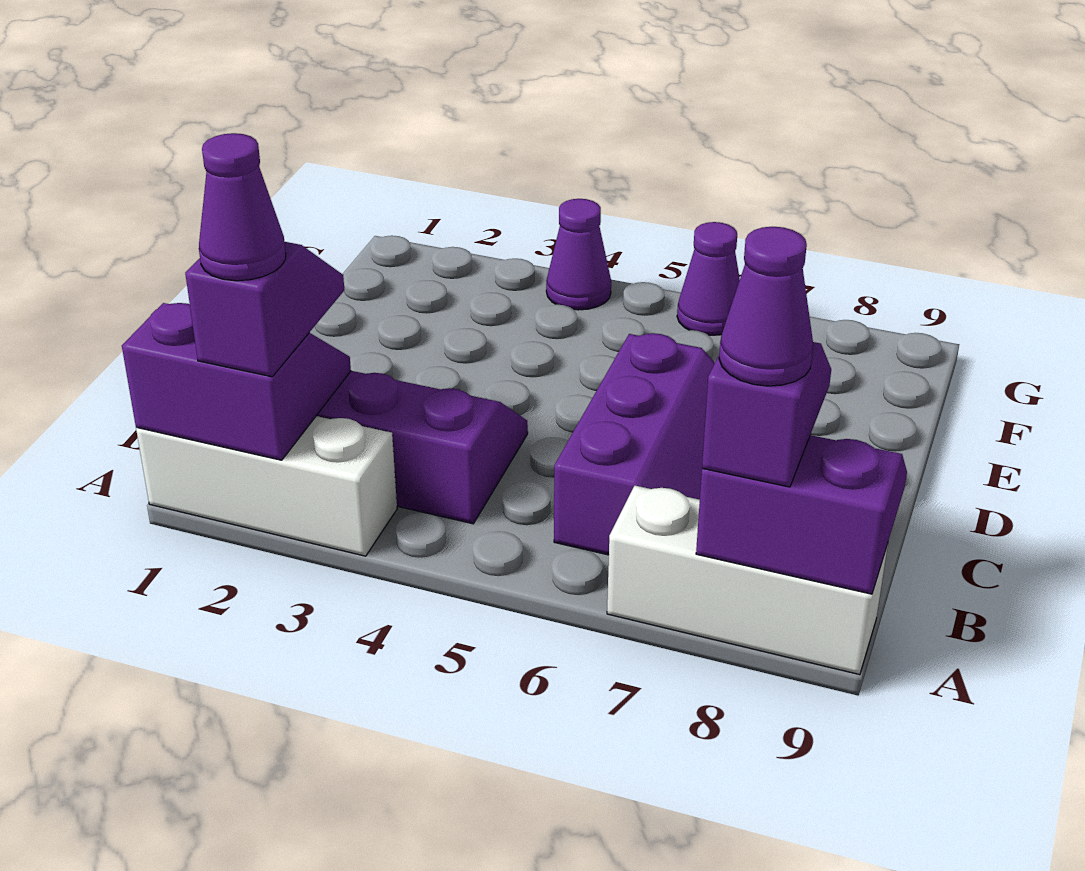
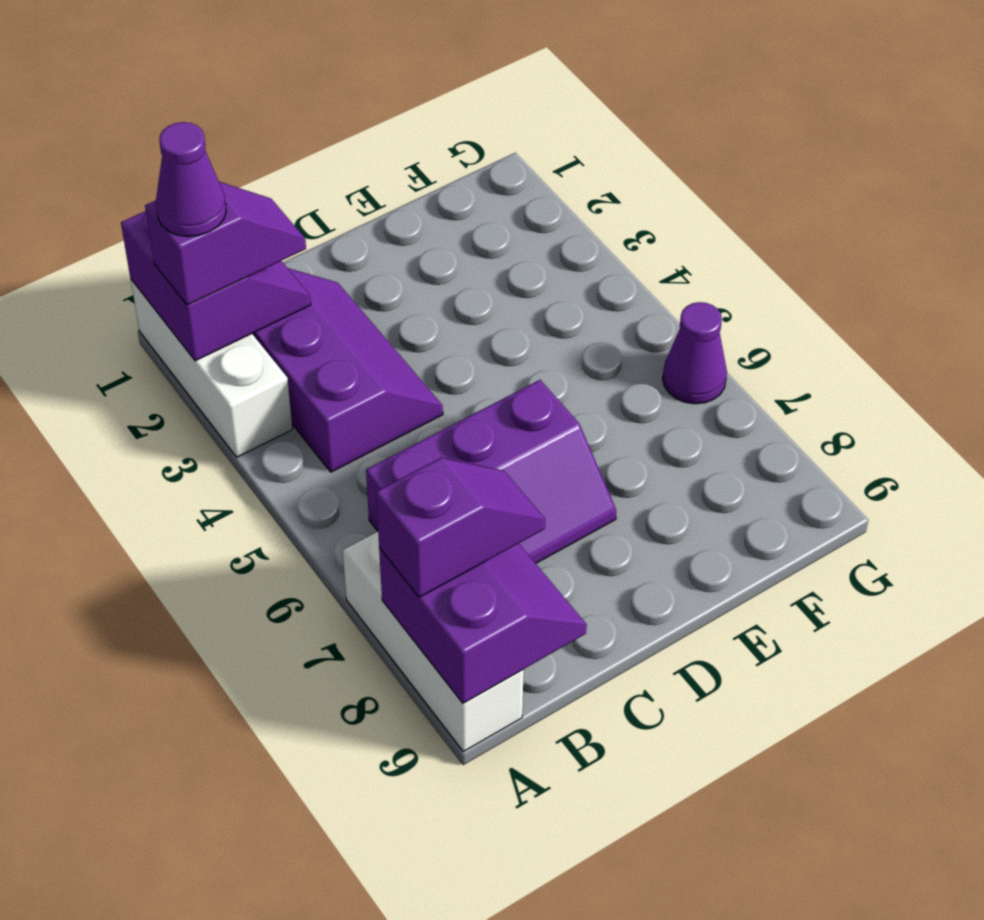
purple cone A8 level 4 -> none
purple cone G4 level 1 -> none

